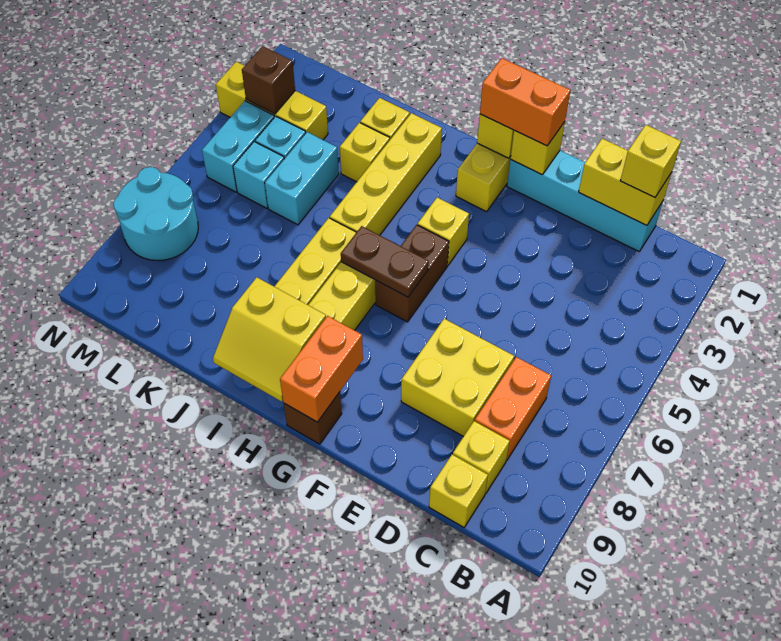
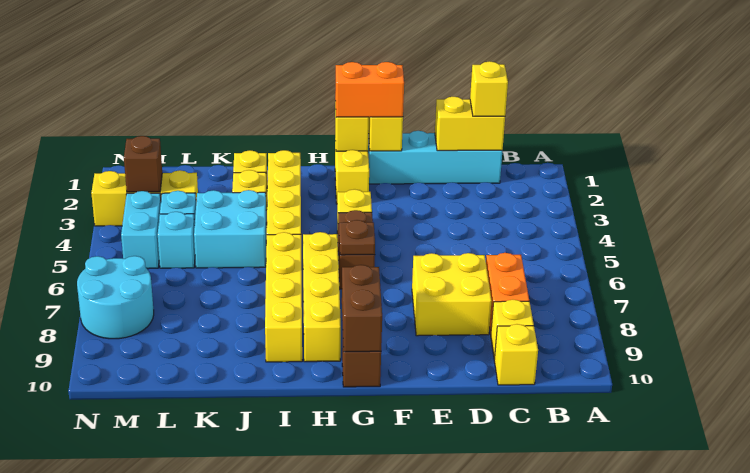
brown plate G6:H6 level 2 -> brown plate G6 level 2
orange brick G9:G10 level 2 -> brown brick G9:G10 level 2
yellow slope H9:I10 level 2 top 9 -> none
cyan brick K4:K5 level 1 -> cyan brick J4:K5 level 1

